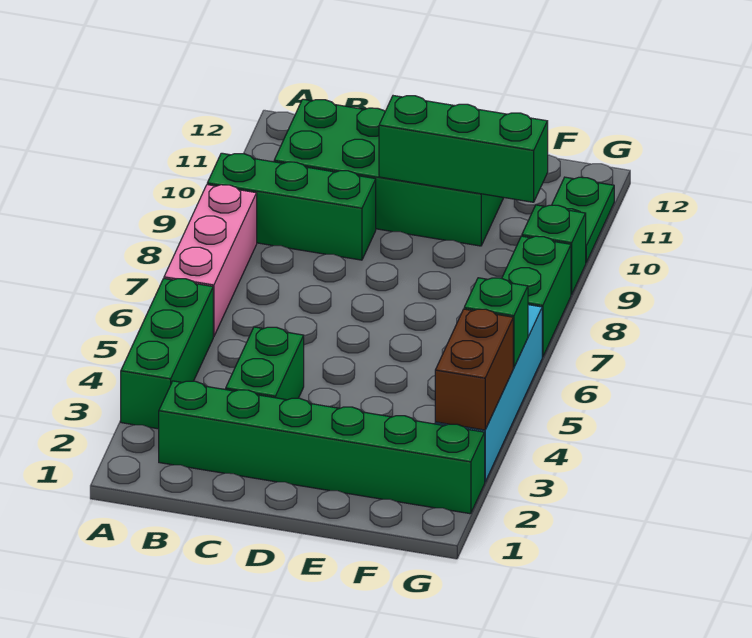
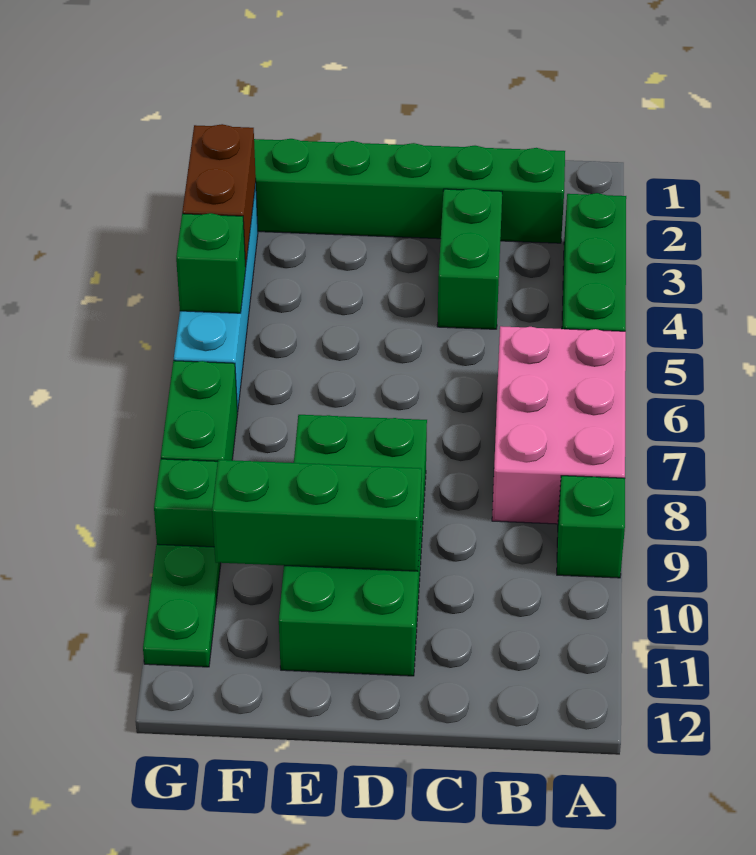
pink brick A6:A8 level 1 -> pink brick A6:B8 level 1
green brick A9:C9 level 1 -> green brick A9 level 1
green brick B10:E11 level 1 -> green brick D8:E11 level 1

